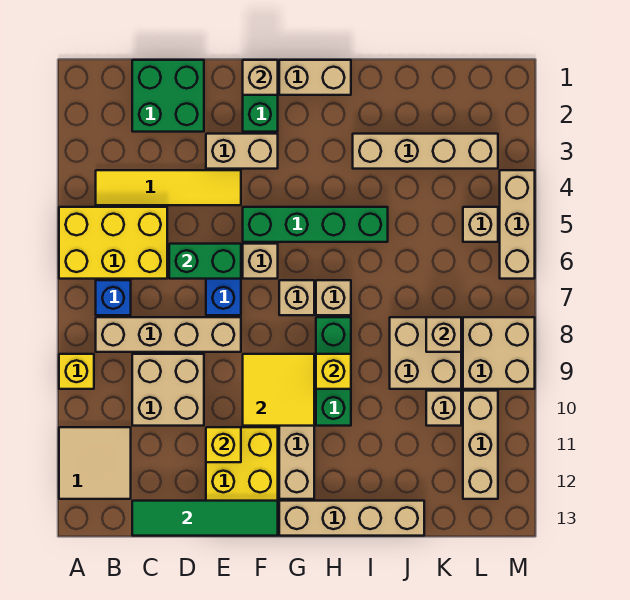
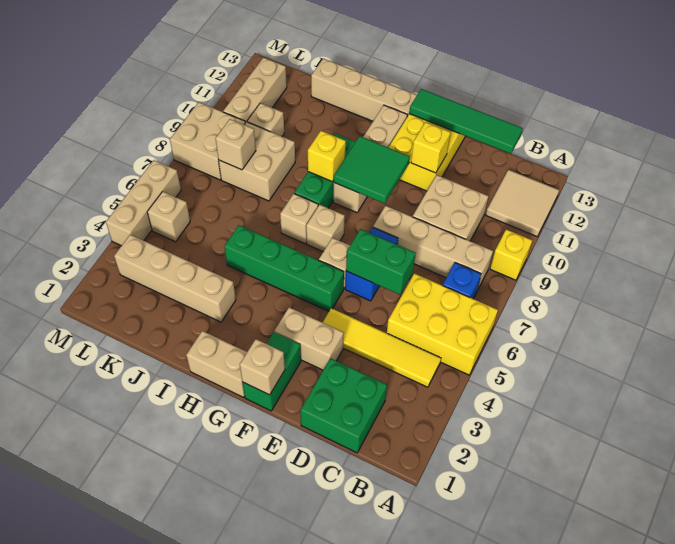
yellow tile F9:G10 level 2 -> green tile F9:G10 level 2

